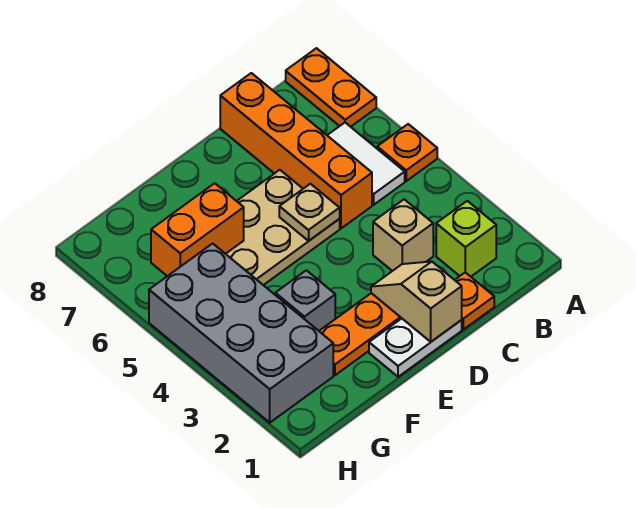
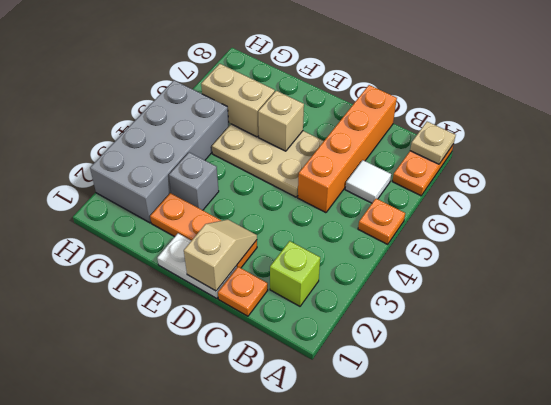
white tile B5:B6 level 1 -> white tile B6 level 1
tan brick C3 level 1 -> tan brick E6 level 2
tan plate D5 level 2 -> tan plate A8 level 2
orange brick F6:G6 level 2 -> tan brick F6:G6 level 2

